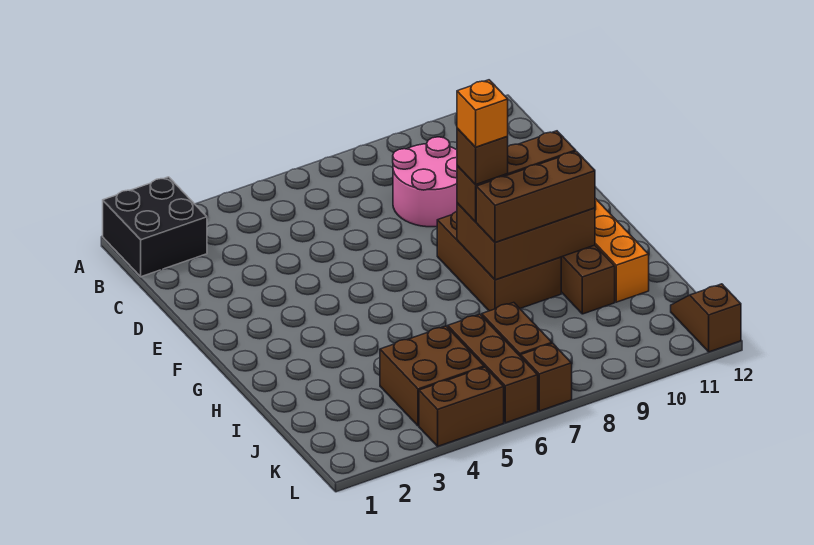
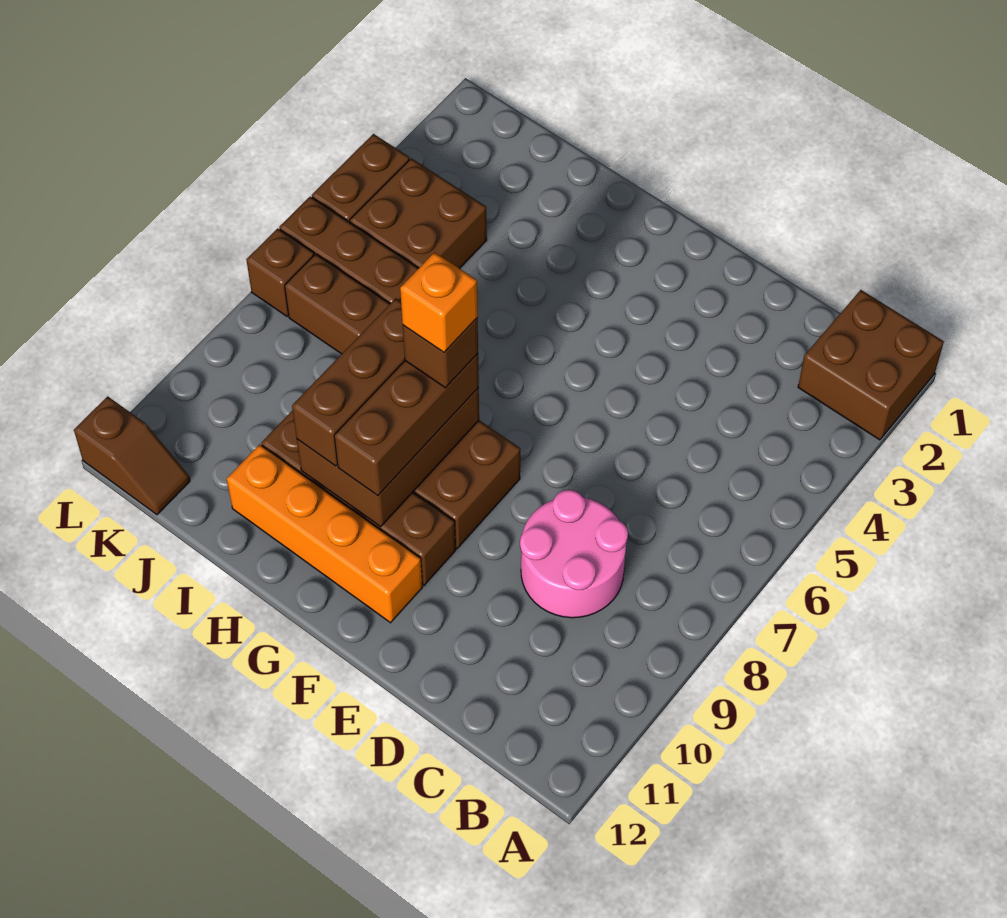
black brick A1:B2 level 1 -> brown brick A1:B2 level 1

